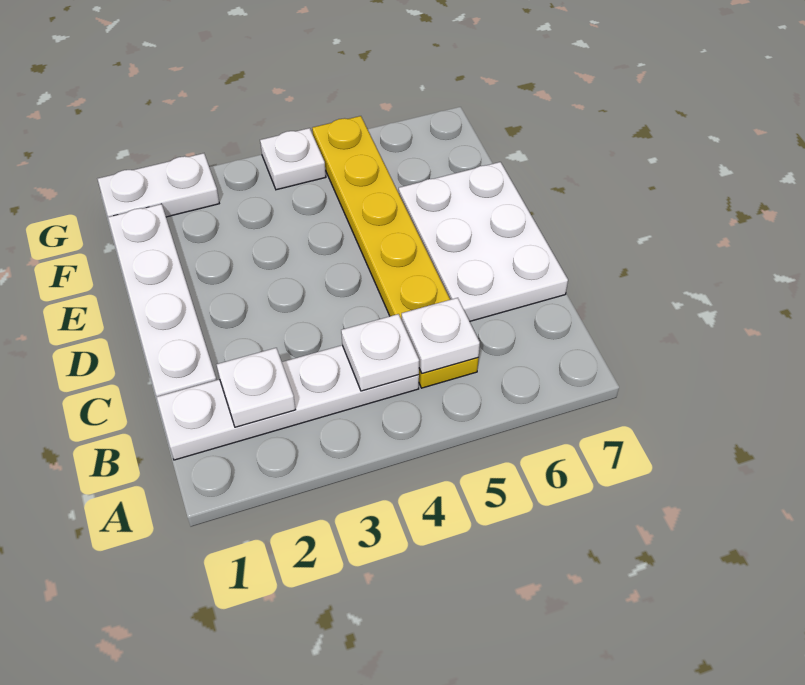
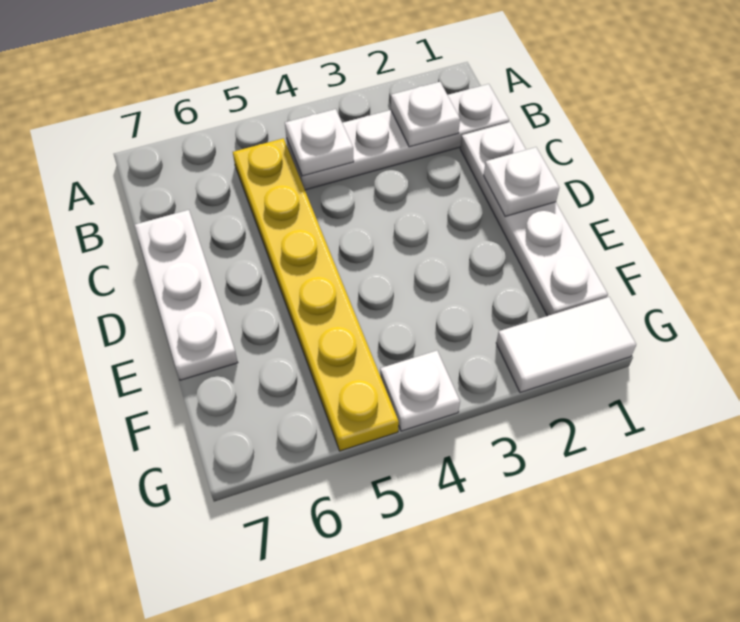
white plate B5 level 2 -> white plate D1 level 2
white plate C6:E7 level 1 -> white plate C7:E7 level 1
white plate G1:G2 level 1 -> white tile G1:G2 level 1

